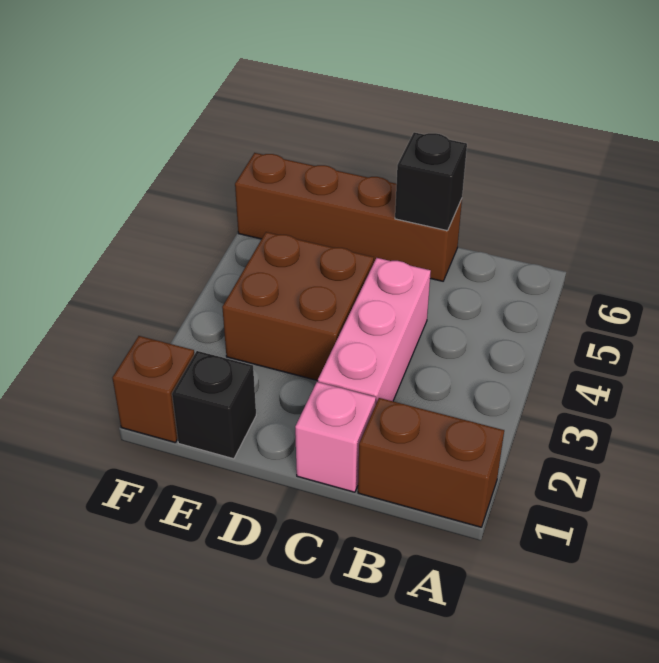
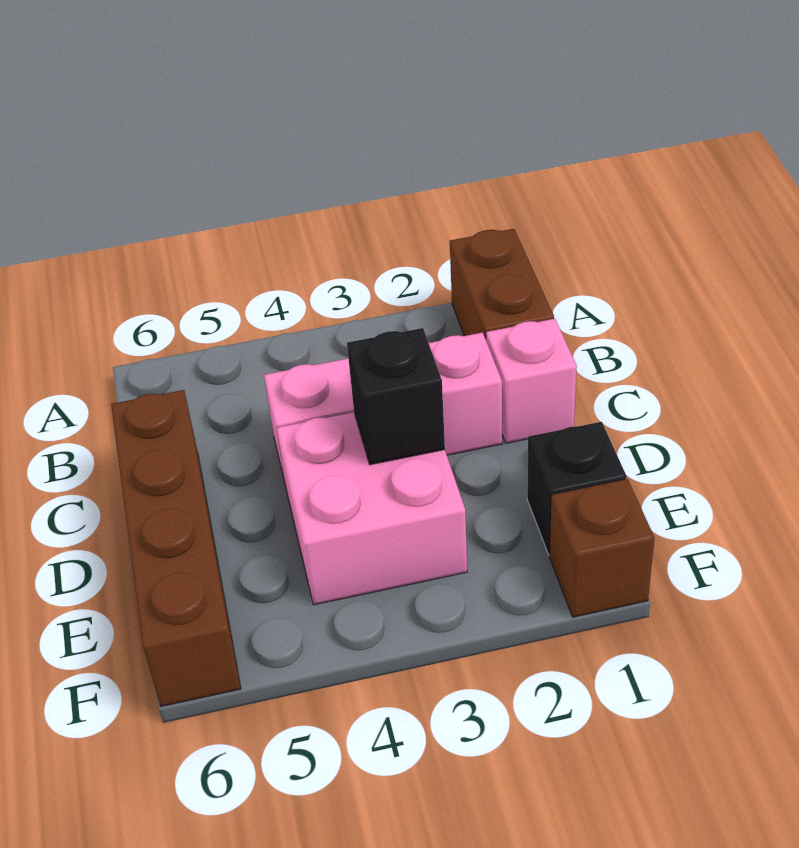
black brick C6 level 2 -> black brick D3 level 2
brown brick D3:E4 level 1 -> pink brick D3:E4 level 1

